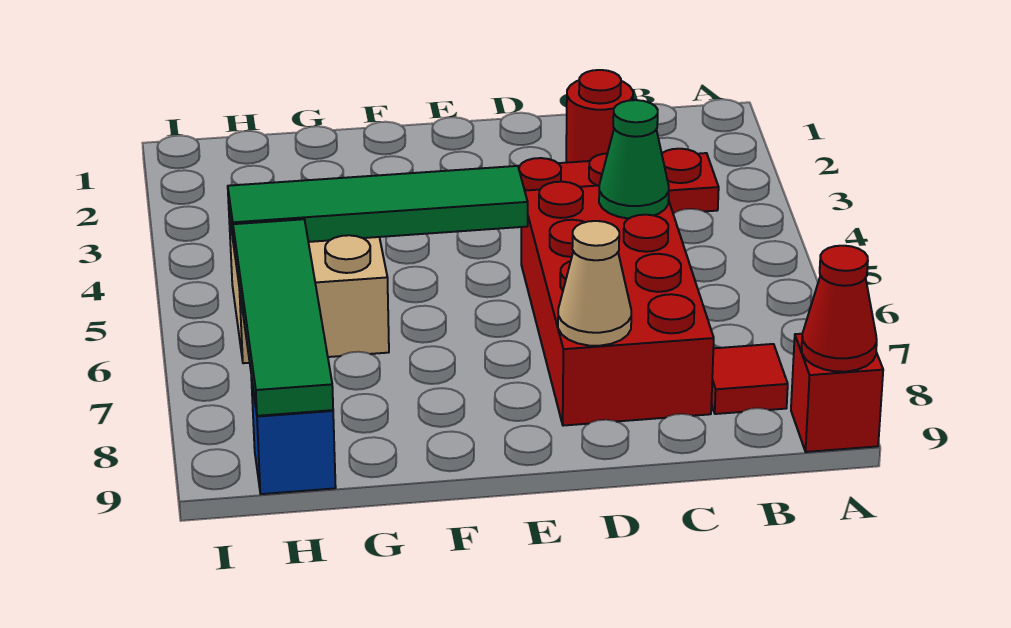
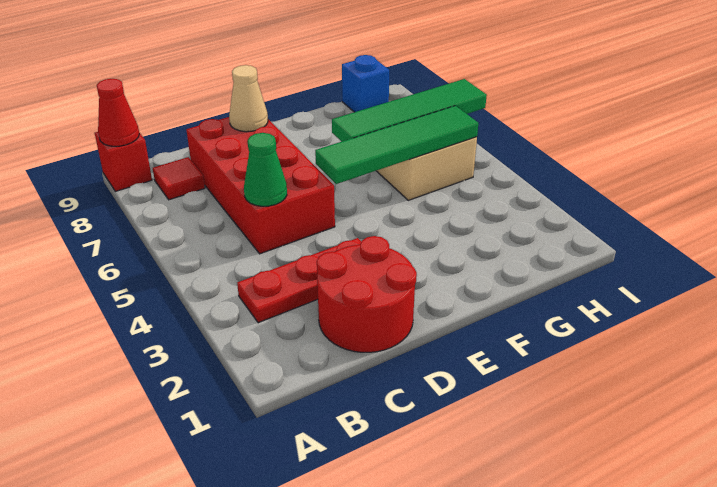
red round brick C2 level 1 -> red round brick C1:D2 level 1
green tile H6:H9 level 2 -> green tile F6:I6 level 2

